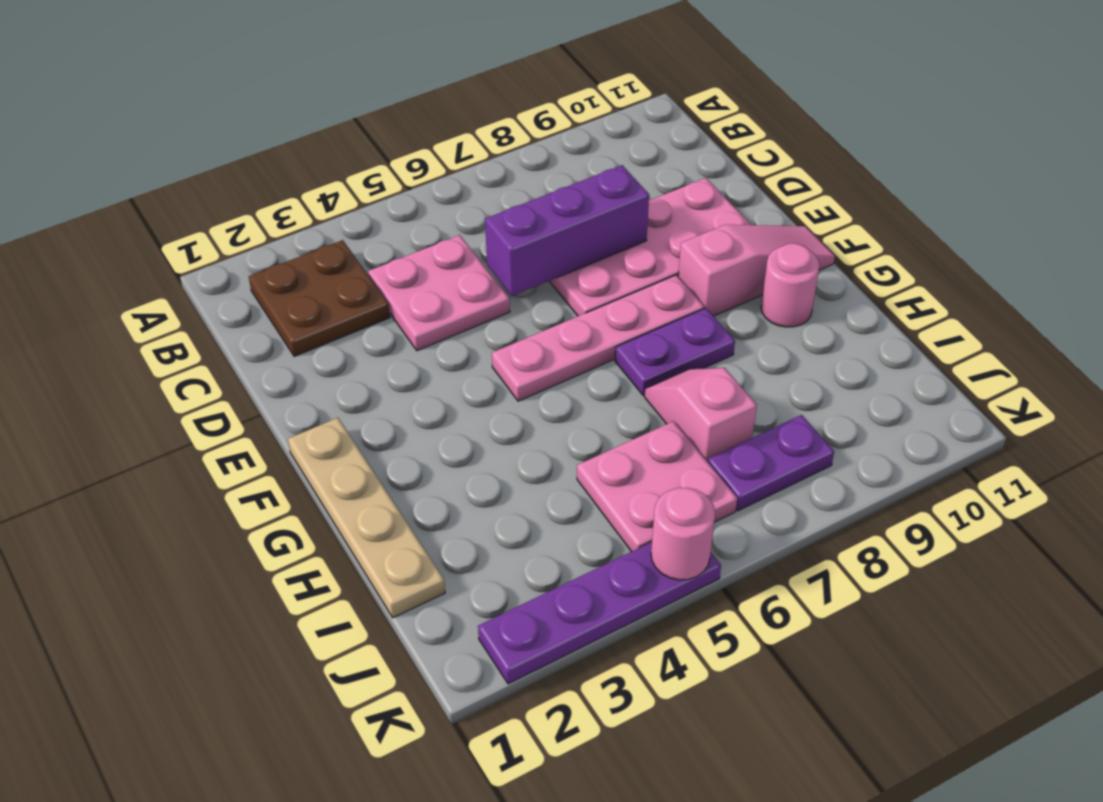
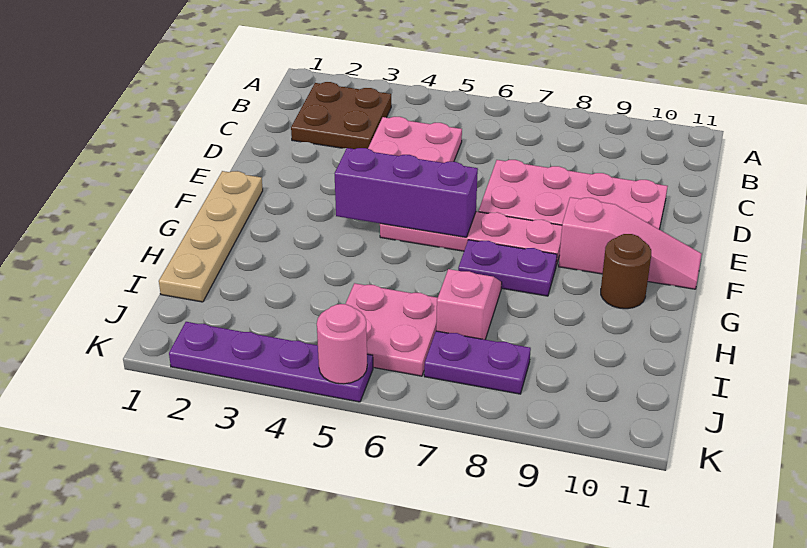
purple brick D6:D8 level 2 -> purple brick F4:F6 level 2
pink round brick G10 level 1 -> brown round brick G10 level 1

